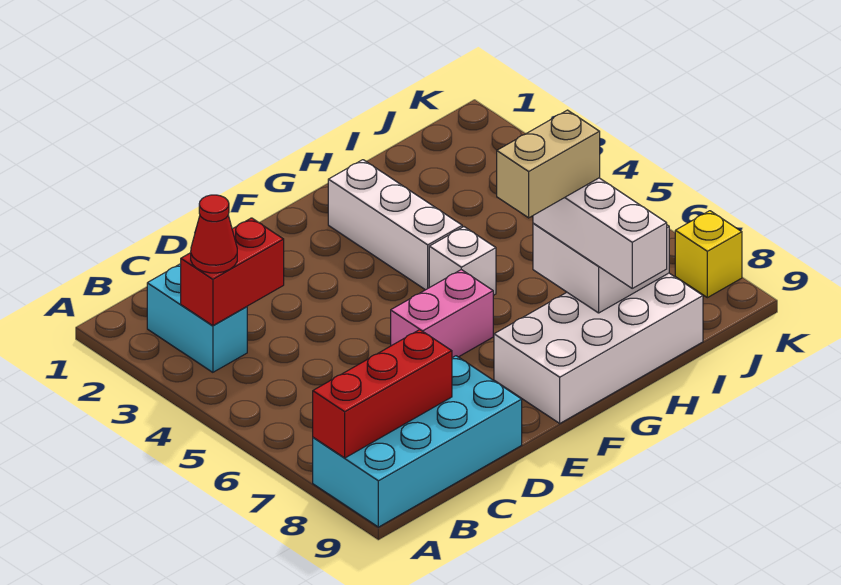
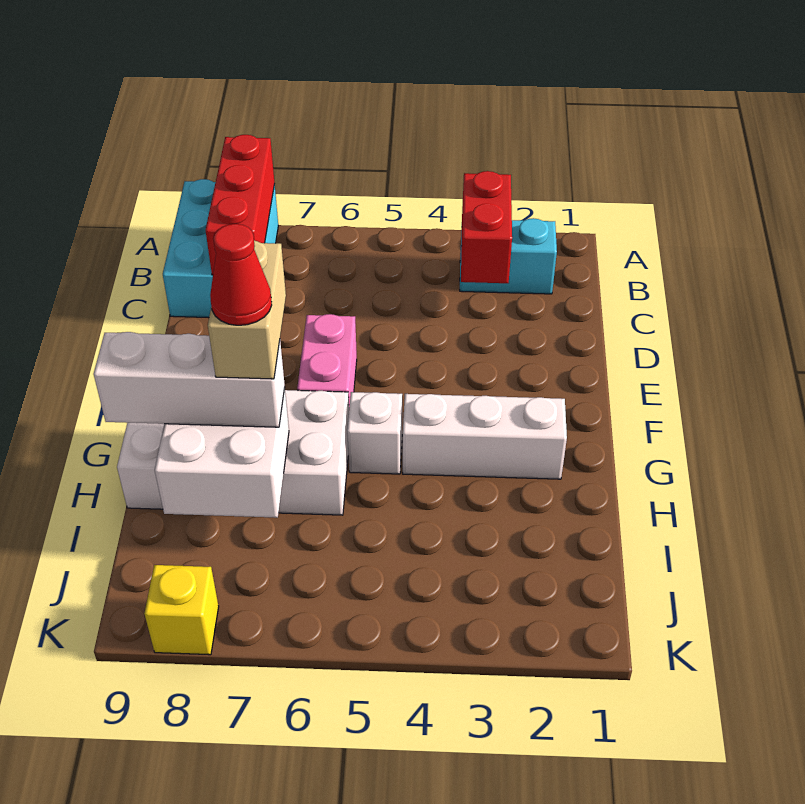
cyan brick A8:D9 level 1 -> cyan brick A8:C9 level 1
red cone B3 level 3 -> red cone H7 level 5
white brick F8:I9 level 1 -> white brick G6:H9 level 1

